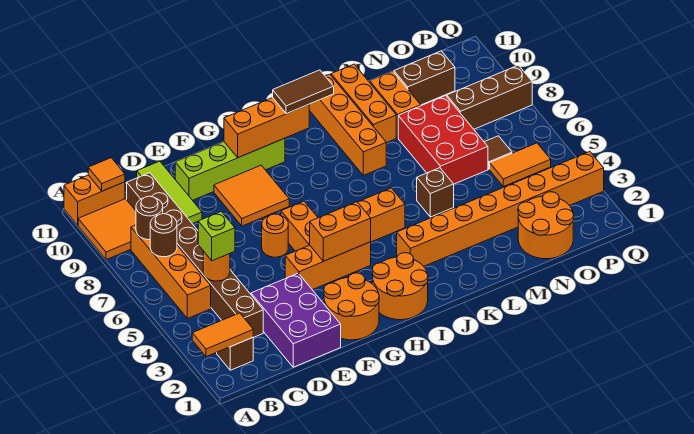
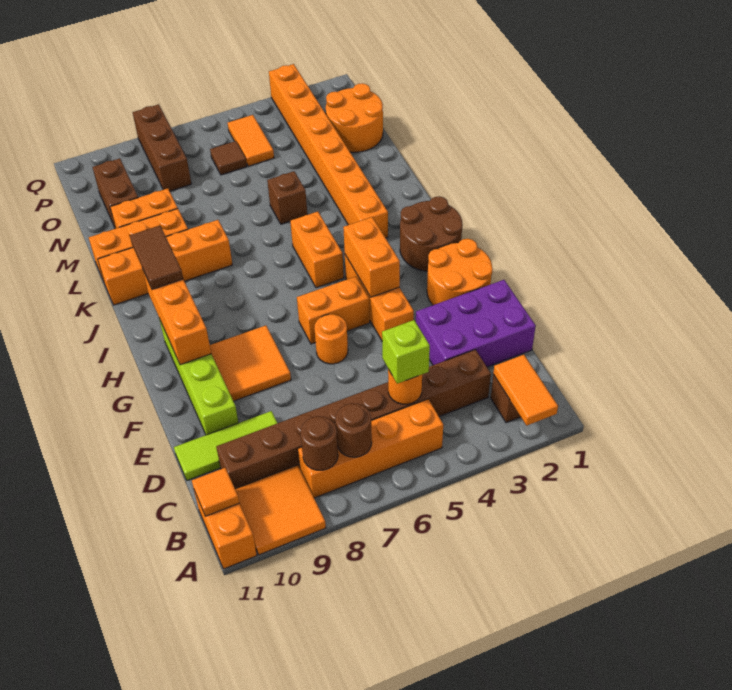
orange round brick H1:I2 level 1 -> brown round brick H1:I2 level 1
red brick M6:N8 level 1 -> none

